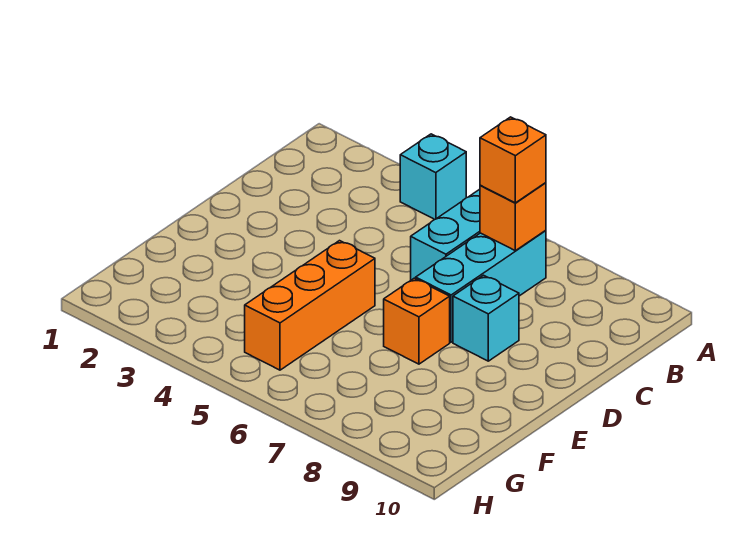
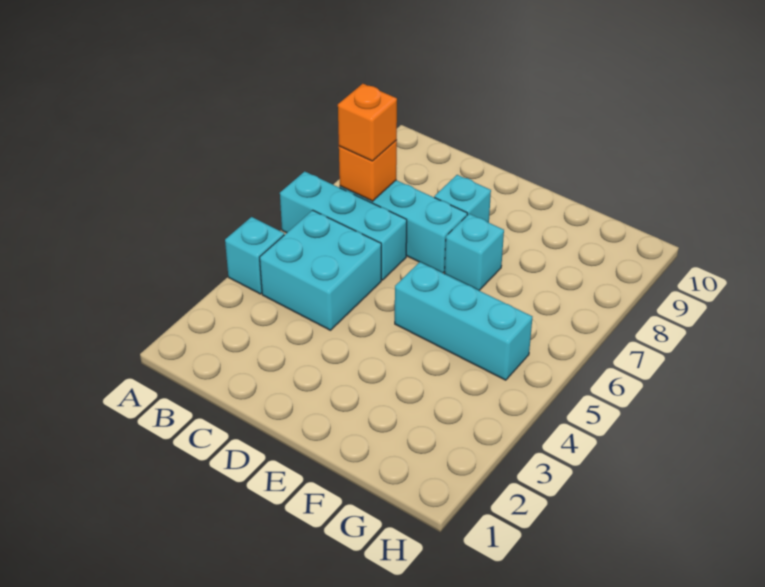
none -> cyan brick B4:C5 level 1
orange brick E5:G5 level 1 -> cyan brick E5:G5 level 1
orange brick E7 level 1 -> cyan brick E7 level 1

